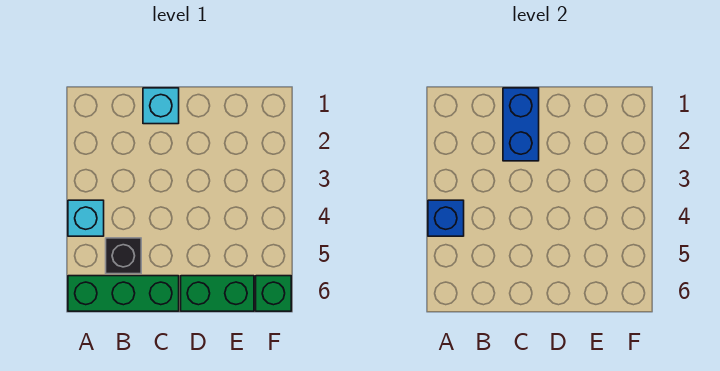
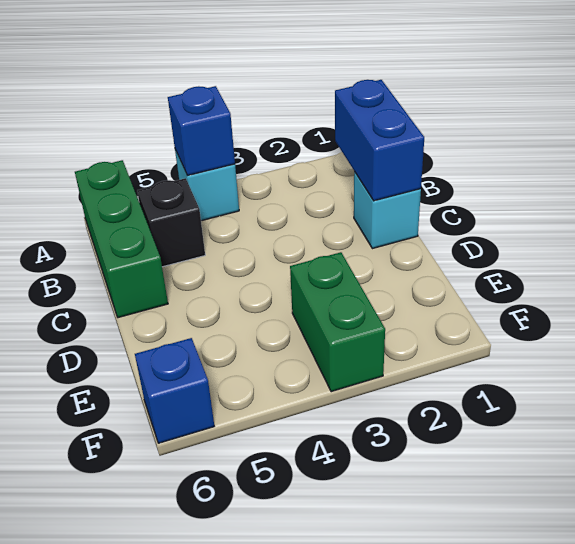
blue brick C1:C2 level 2 -> blue brick B1:C1 level 2
green brick D6:E6 level 1 -> green brick E3:F3 level 1
green brick F6 level 1 -> blue brick F6 level 1

